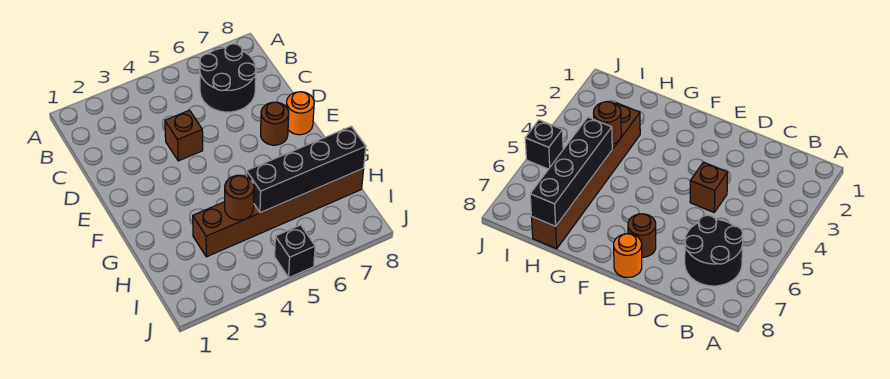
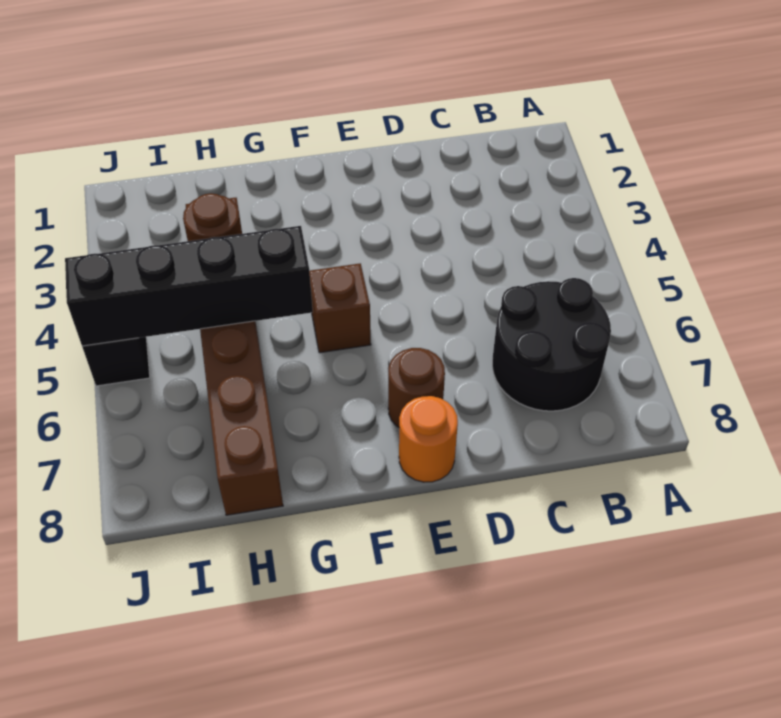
brown brick D4 level 1 -> brown brick F5 level 1
black brick H5:H8 level 2 -> black brick G5:J5 level 2

